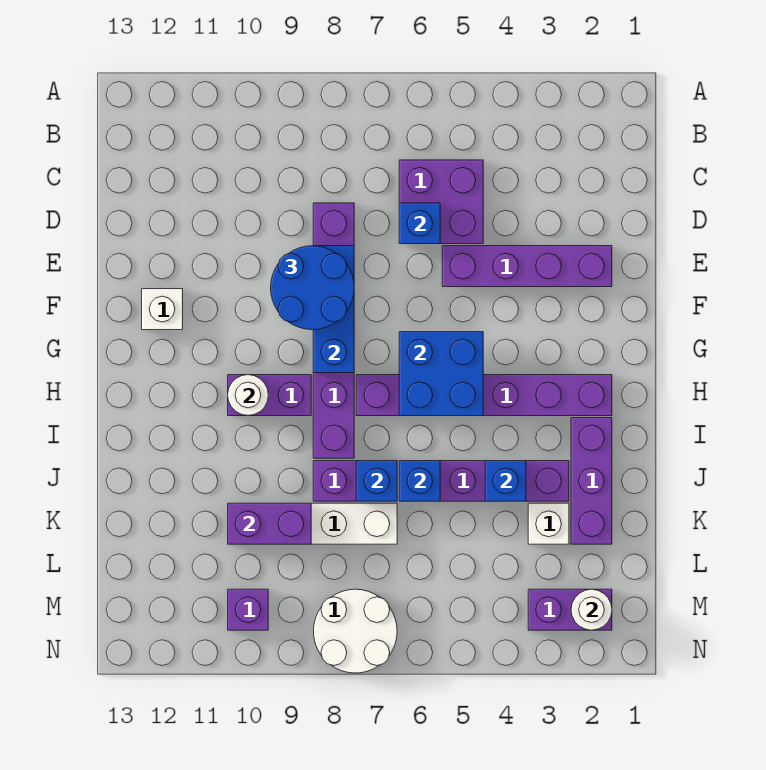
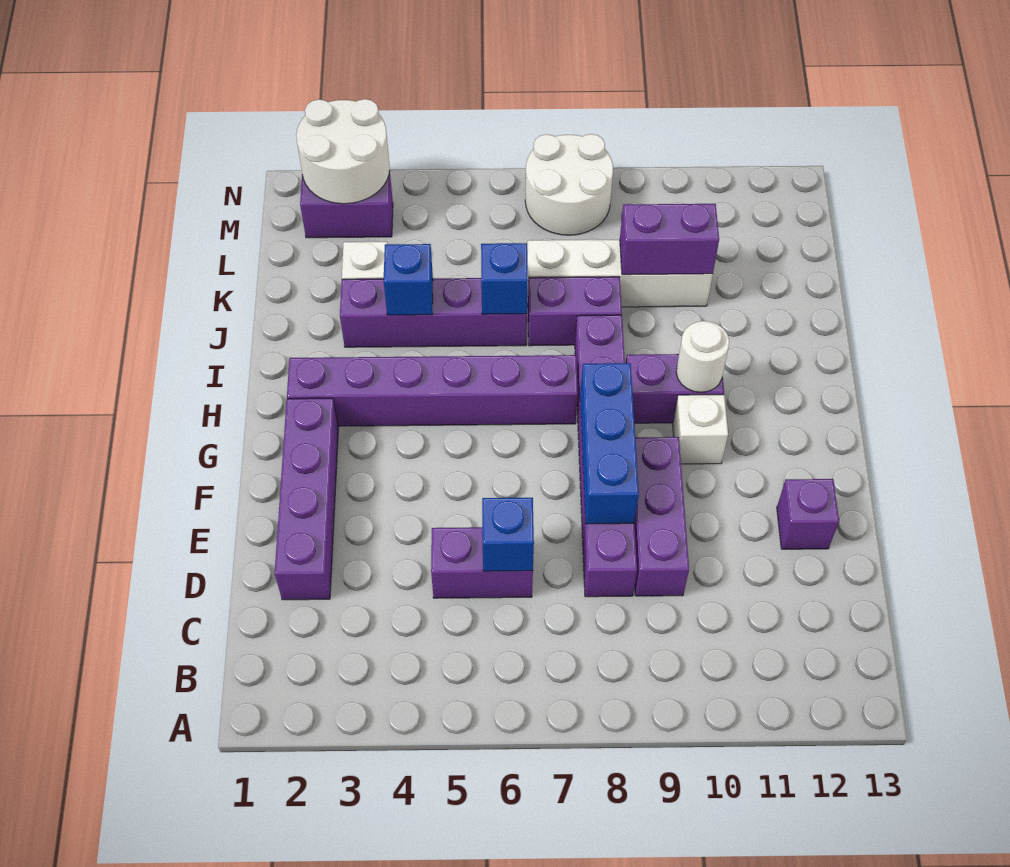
purple brick C5:D6 level 1 -> purple brick D5:D6 level 1
purple brick E2:E5 level 1 -> purple brick D2:G2 level 1
blue round brick E8:F9 level 3 -> none
white brick F12 level 1 -> white brick G10 level 1
blue brick G5:H6 level 2 -> none
purple brick I2:K2 level 1 -> purple brick D9:F9 level 1
blue brick J7 level 2 -> none
white round brick M2 level 2 -> white round brick M2:N3 level 2
purple brick M10 level 1 -> purple brick E12 level 1

